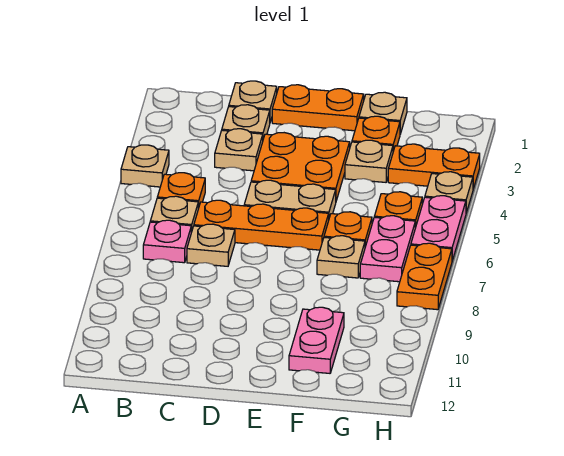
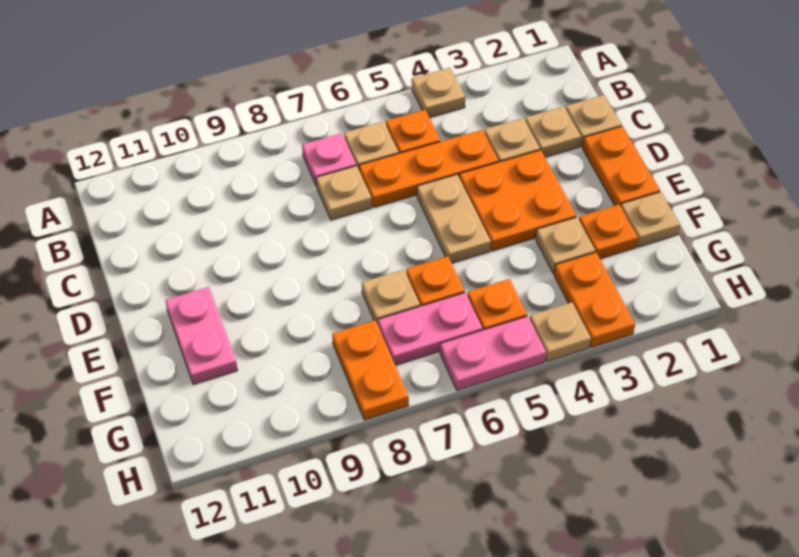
orange plate C6:E6 level 1 -> orange plate C4:C6 level 1
pink plate F10:F11 level 1 -> pink plate E11:F11 level 1
orange plate H7:H8 level 1 -> orange plate G8:H8 level 1

